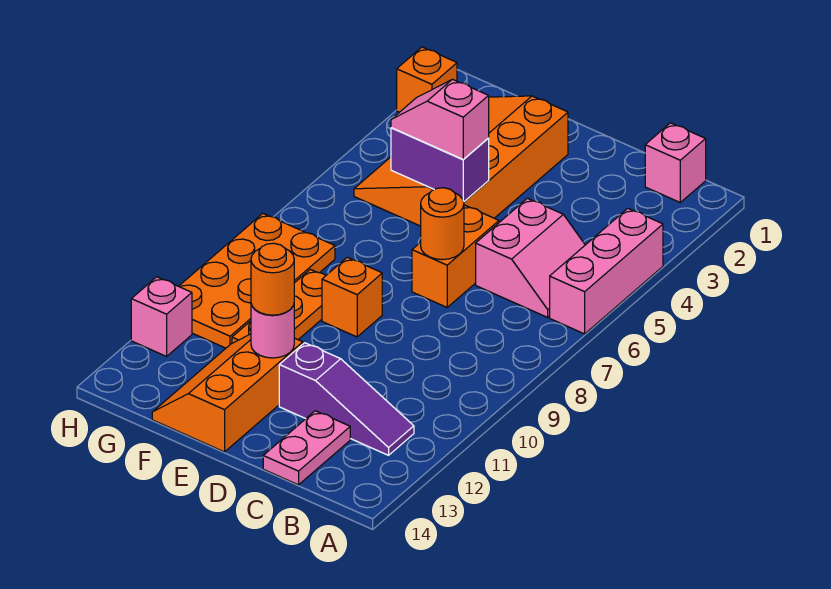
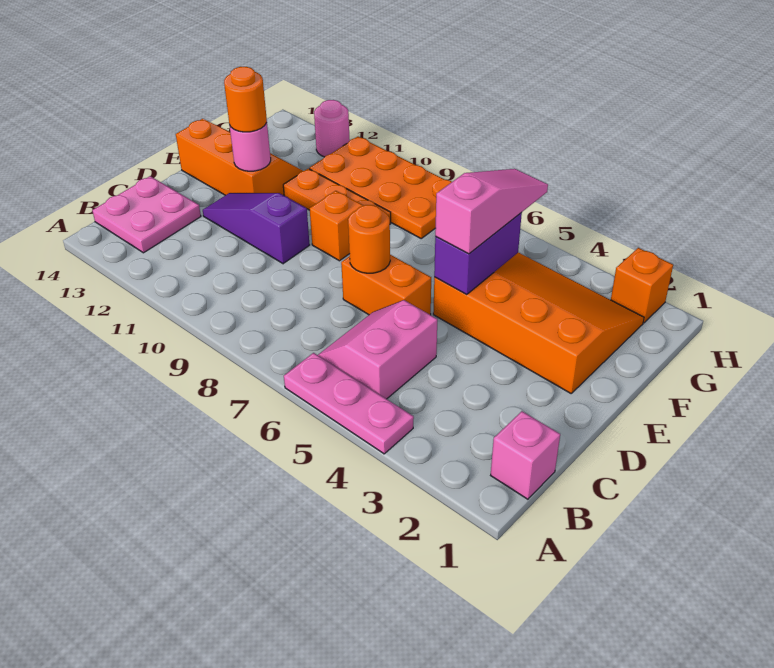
pink brick A4:A6 level 1 -> pink plate A4:A6 level 1
pink slope B5:C6 level 1 top C -> pink slope B5:C6 level 1 top 5
purple slope B12:D12 level 1 top D -> purple slope D10:D12 level 1 top 10
pink plate C13:C14 level 1 -> pink plate B13:C14 level 1
pink slope E5:F5 level 3 top E -> pink slope E5:G5 level 3 top E
pink brick H12 level 1 -> pink round brick H12 level 1

